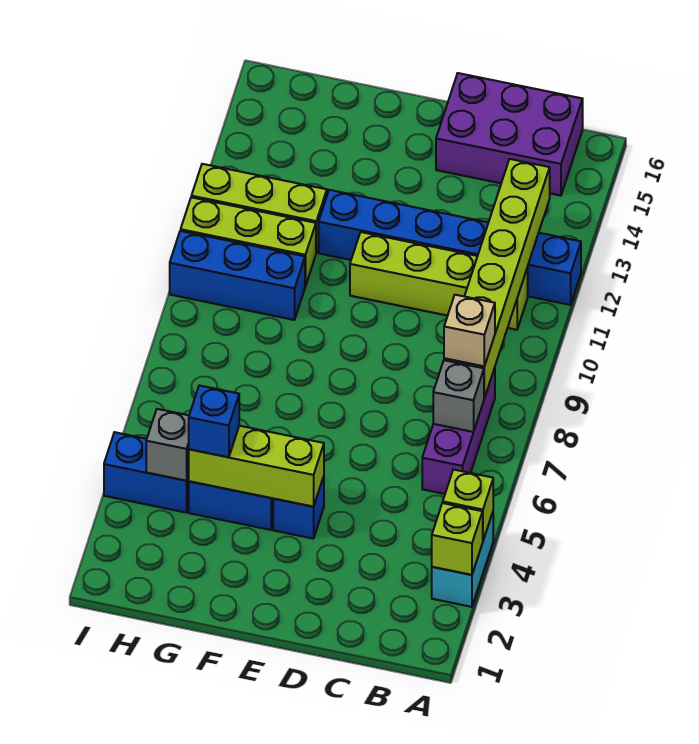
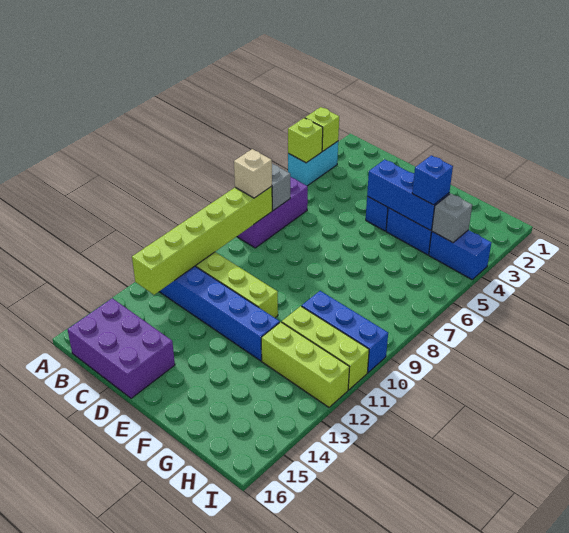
lime brick E4:G4 level 2 -> blue brick E4:G4 level 2

